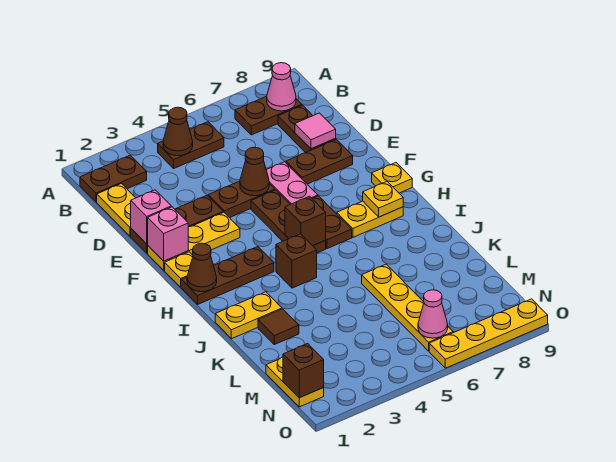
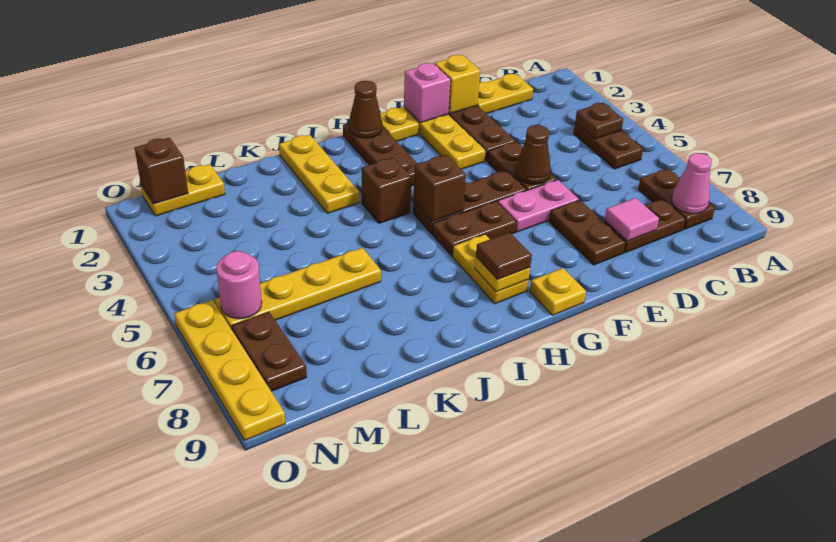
brown plate B1:B2 level 1 -> brown plate N7:N8 level 1
brown cone B4 level 2 -> brown plate B4 level 2
pink brick E1 level 2 -> yellow brick E1 level 2
yellow plate J1:J2 level 1 -> yellow plate J1:J3 level 1
brown tile K2 level 1 -> brown tile H8 level 3
pink cone N6 level 2 -> pink round brick N6 level 2

